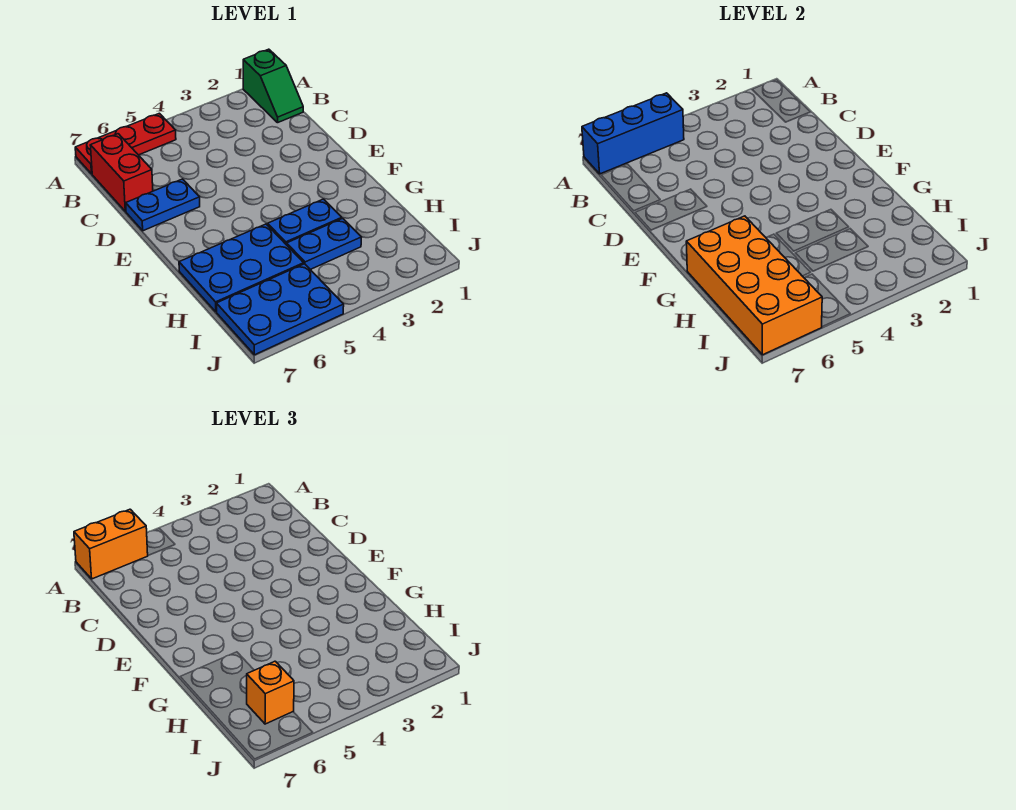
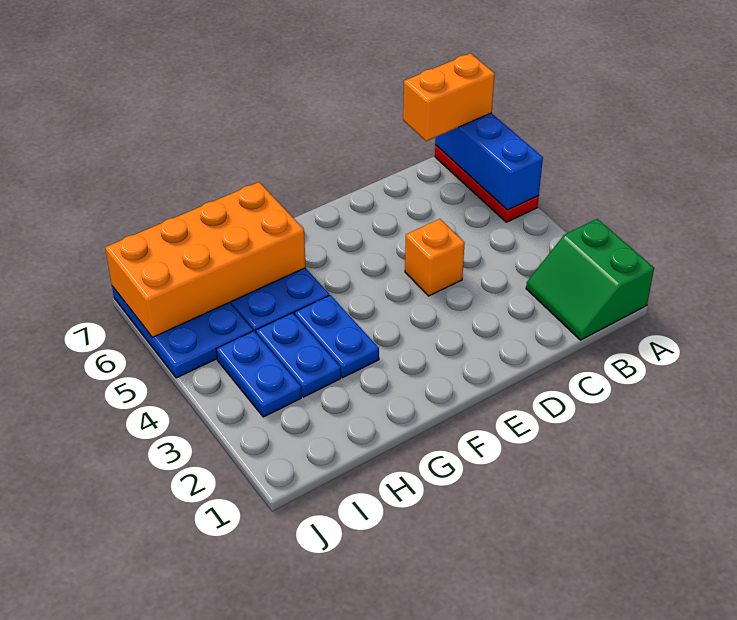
green slope A1:B1 level 1 top A -> green slope A1:B2 level 1 top A
orange brick A6:A7 level 3 -> orange brick A7:B7 level 3
red brick B7:C7 level 1 -> none
blue plate D6:D7 level 1 -> blue plate I3:I4 level 1
orange brick I6 level 3 -> orange brick D4 level 1

